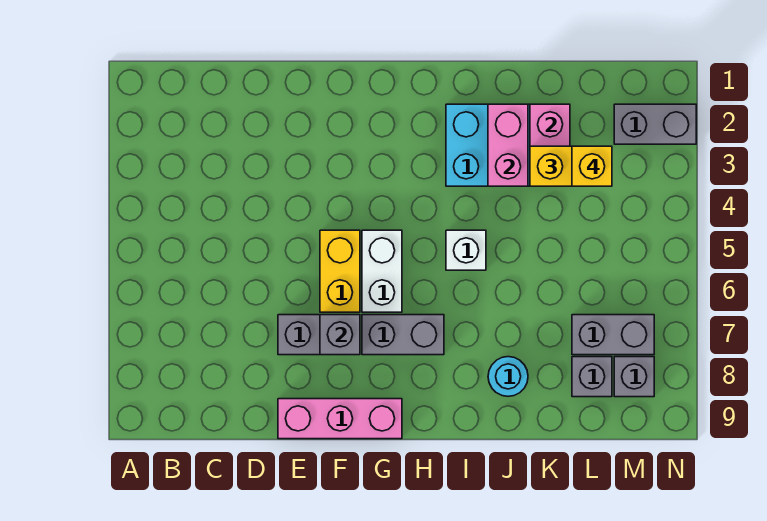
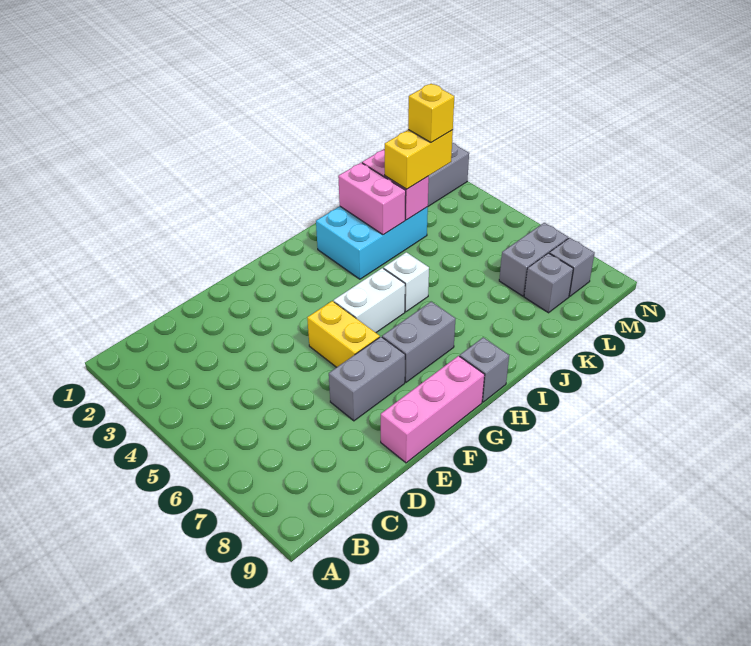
grey brick F7 level 2 -> grey brick H9 level 1
white brick G5:G6 level 1 -> white brick G5:H5 level 1
cyan round brick J8 level 1 -> none

